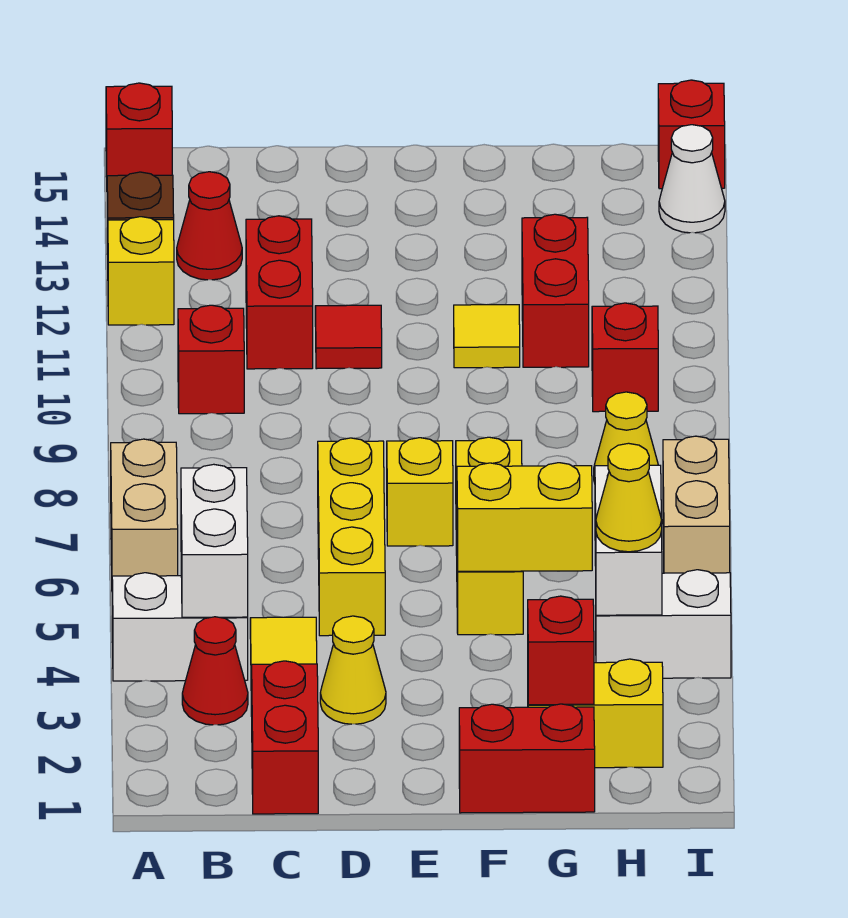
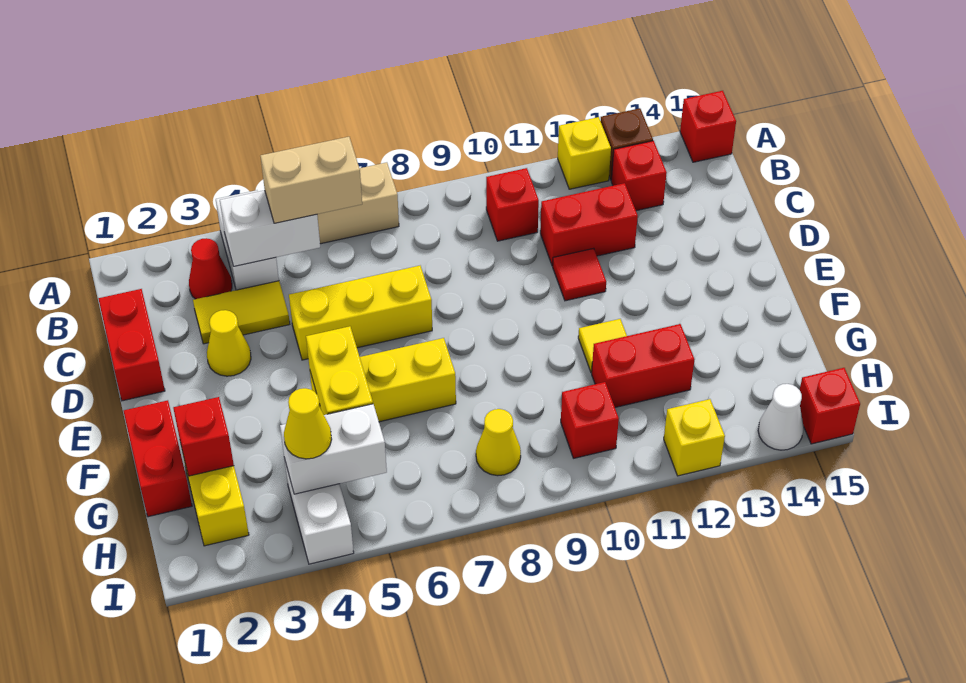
red cone B13 level 1 -> red brick B13 level 1
red brick C1:C2 level 1 -> red brick C1:D1 level 1
yellow brick E7 level 1 -> yellow brick I12 level 1
tan brick I6:I7 level 1 -> tan brick B5:B6 level 3

